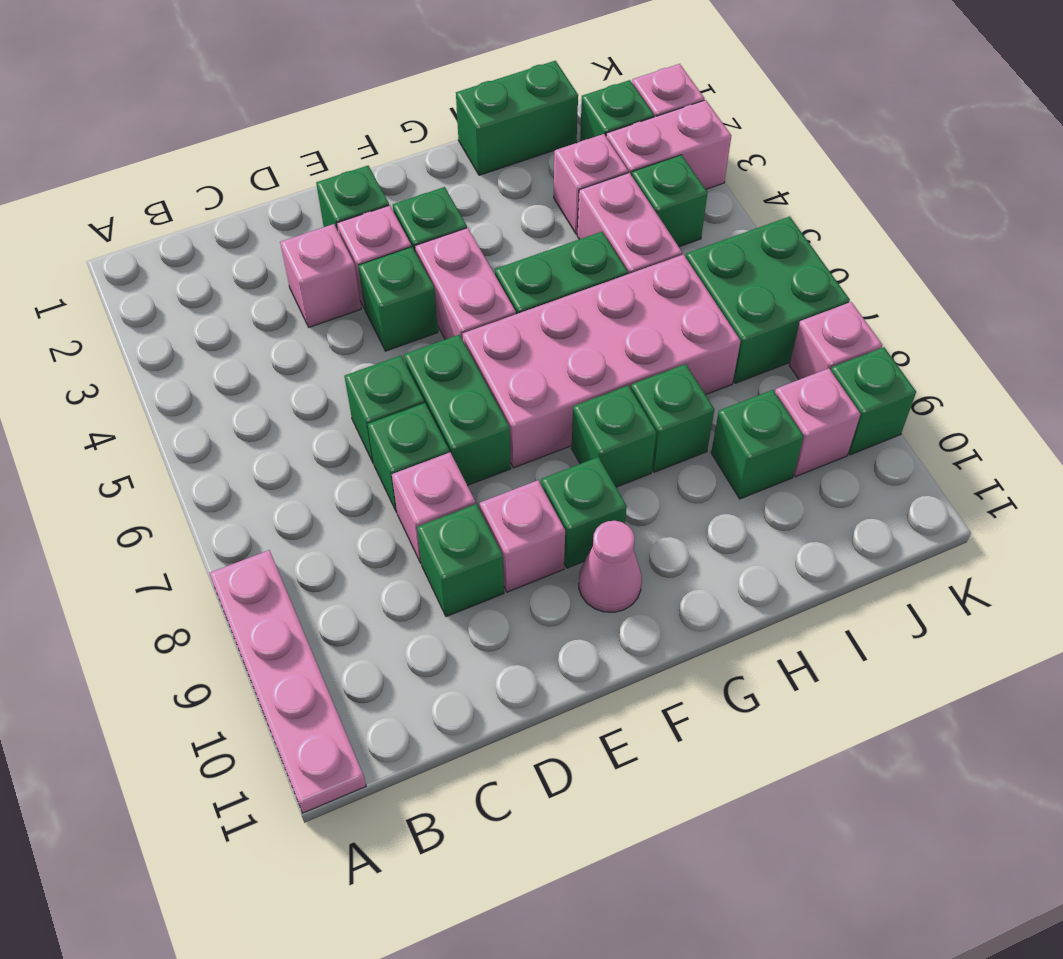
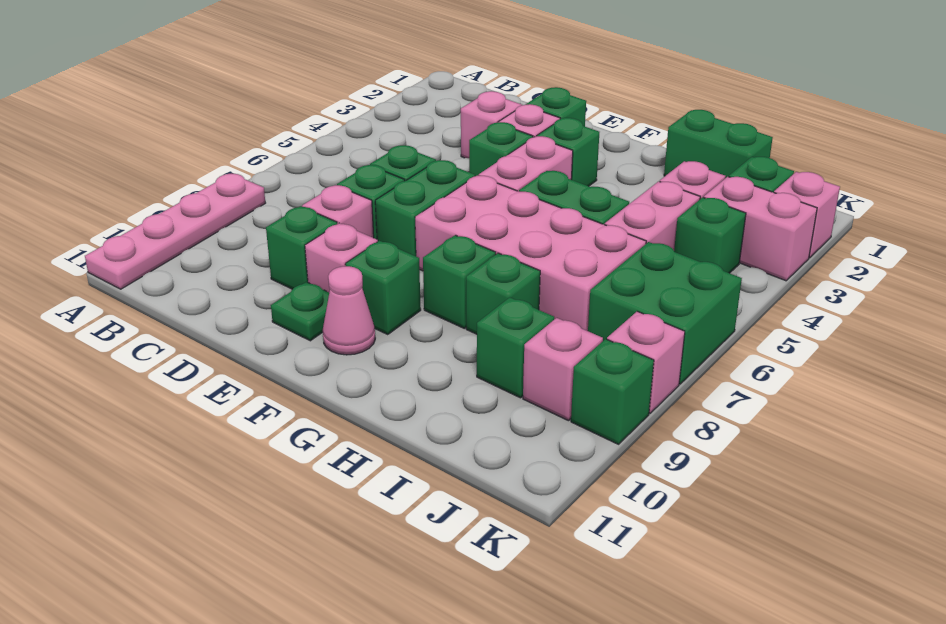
none -> green plate E10 level 1

